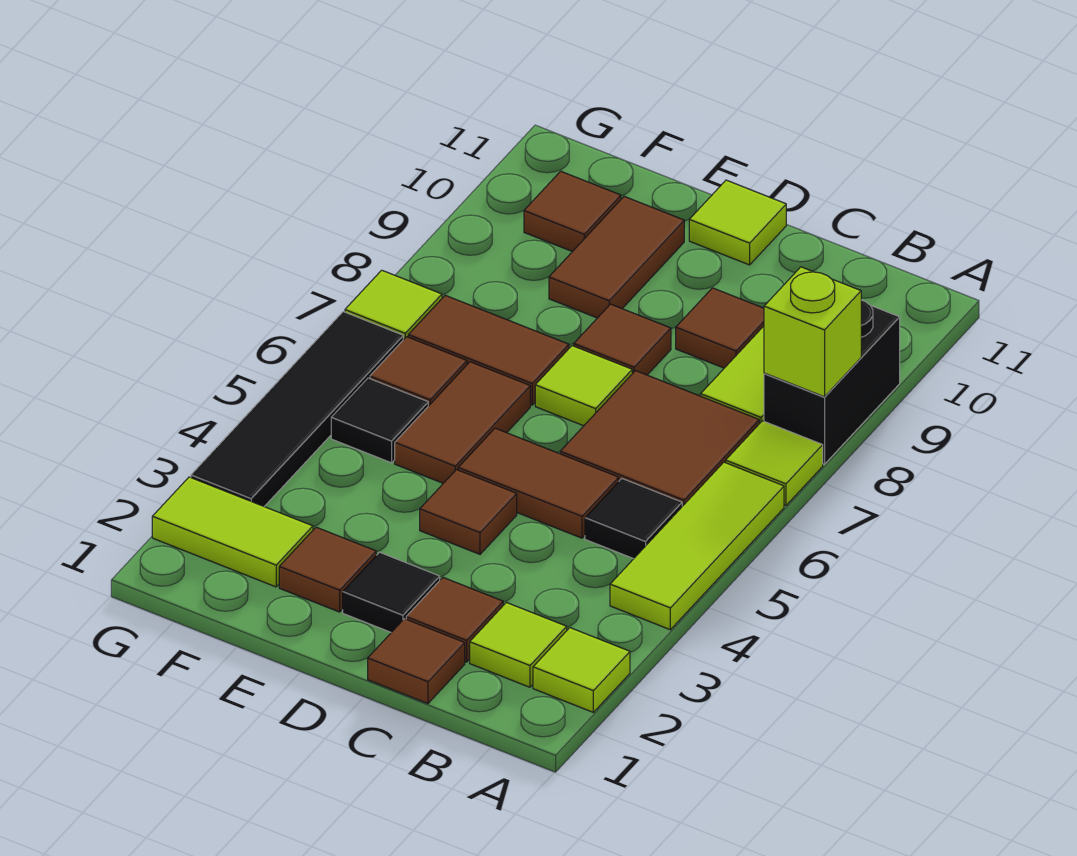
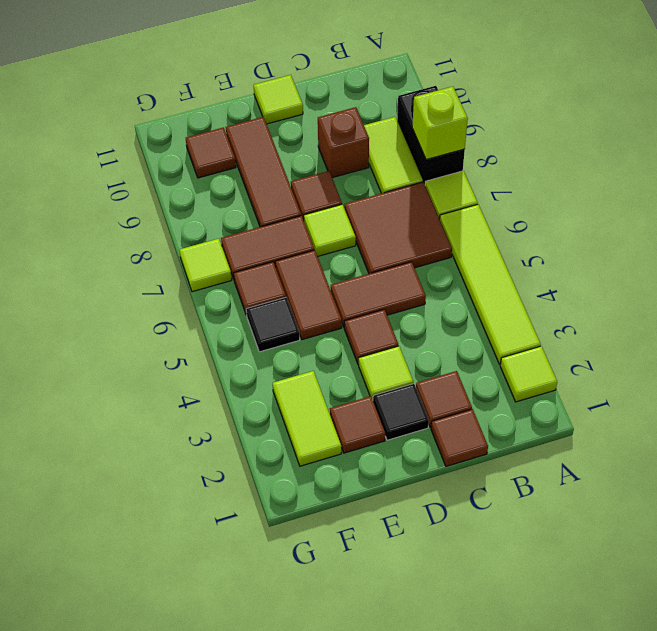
lime tile A4:A6 level 1 -> lime tile A3:A6 level 1
lime tile B2 level 1 -> lime tile D3 level 1
black tile B5 level 1 -> none
brown tile C9 level 1 -> brown brick C9 level 1
brown tile E9:E10 level 1 -> brown tile E8:E10 level 1
lime tile F2:G2 level 1 -> lime tile F2:F3 level 1
black tile G3:G6 level 1 -> none

